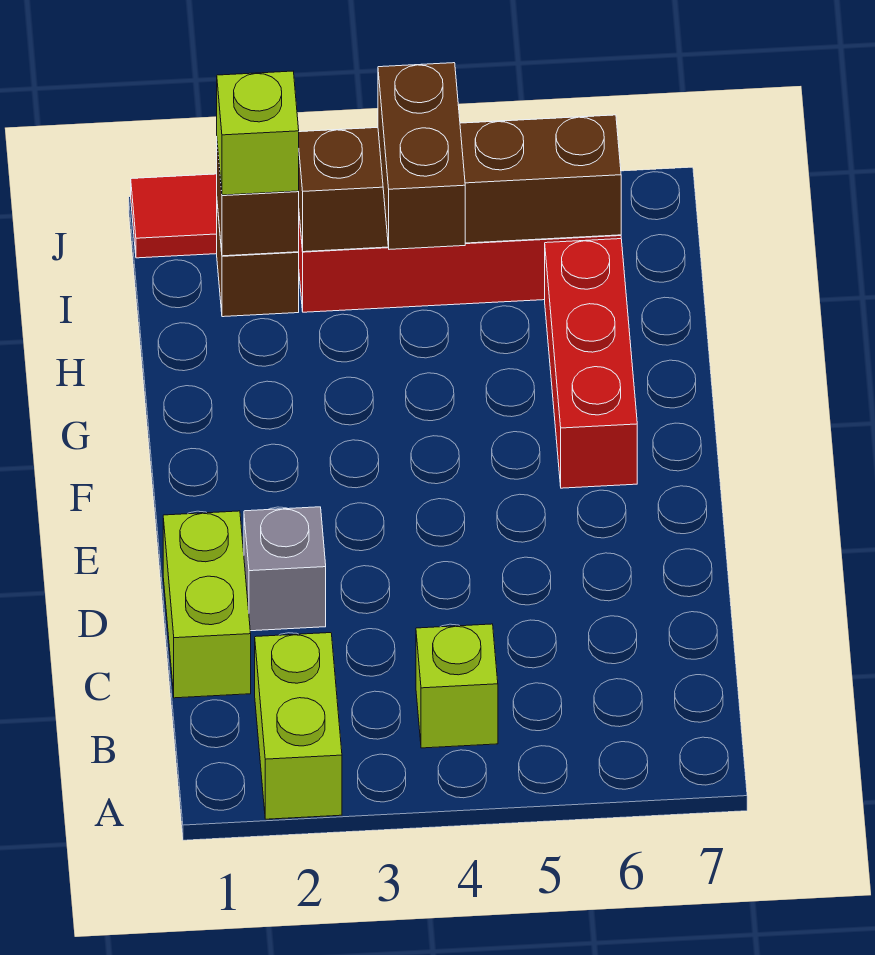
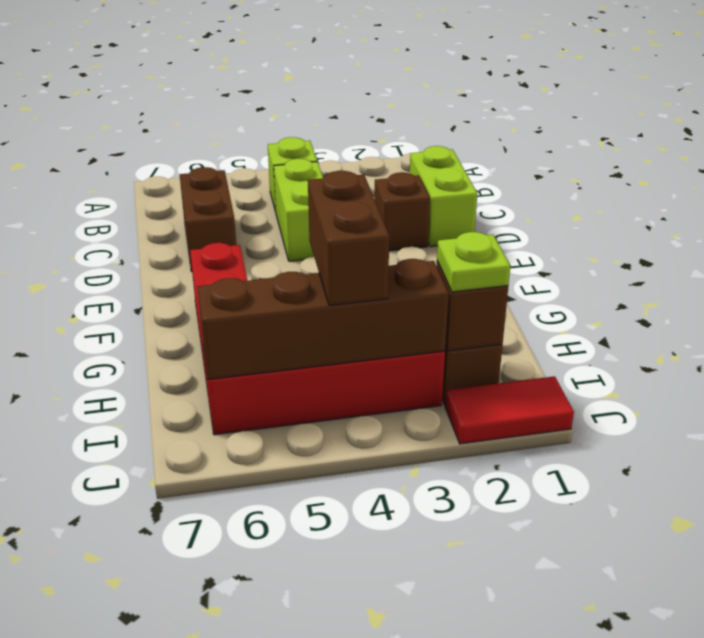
lime brick A2:B2 level 1 -> lime brick C4:D4 level 1
none -> brown brick C6:D6 level 1
grey brick D2 level 1 -> brown brick D2 level 1
lime brick I2 level 3 -> lime plate I2 level 3

